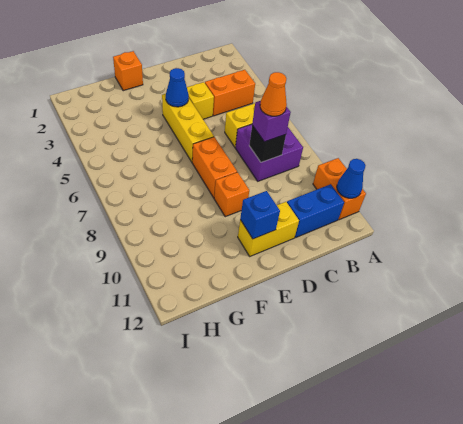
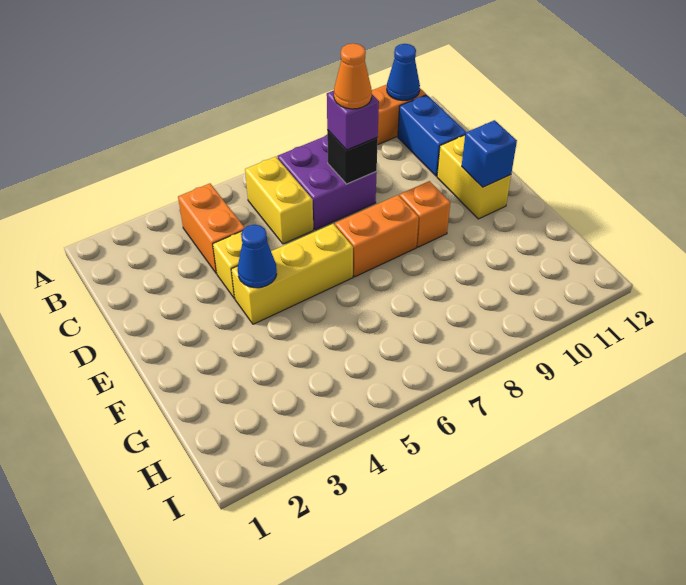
orange brick F1 level 1 -> none

